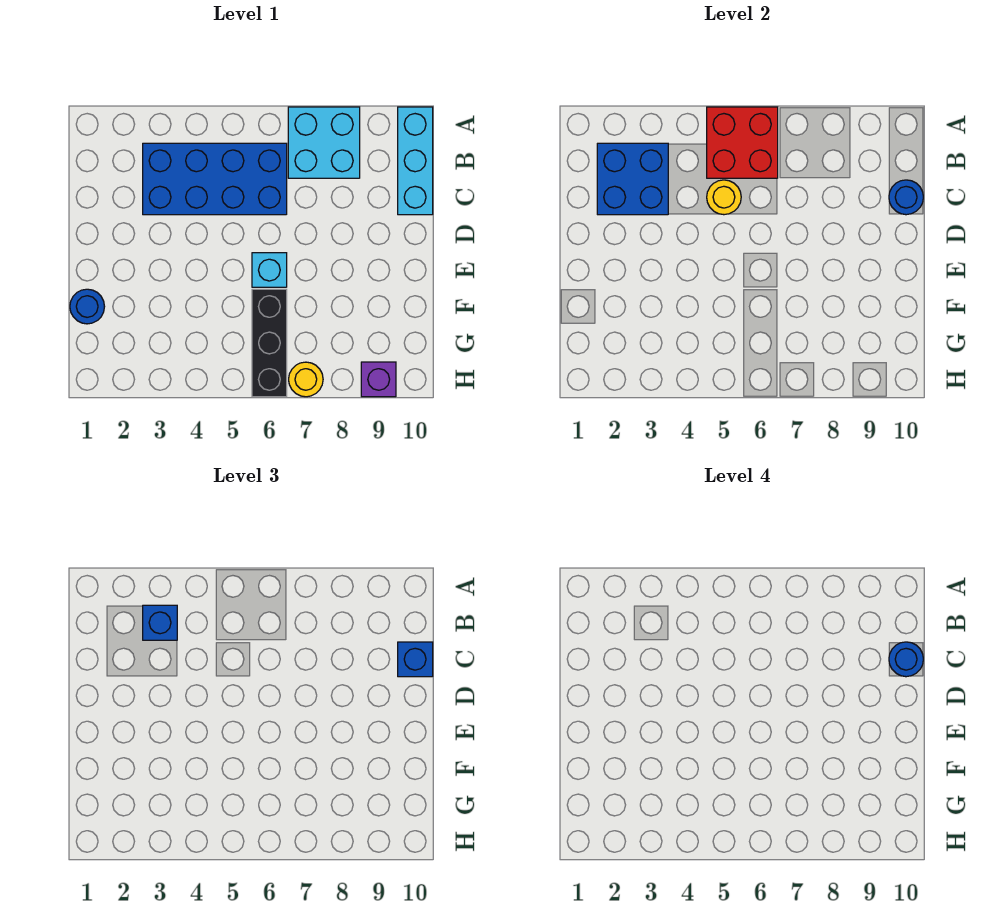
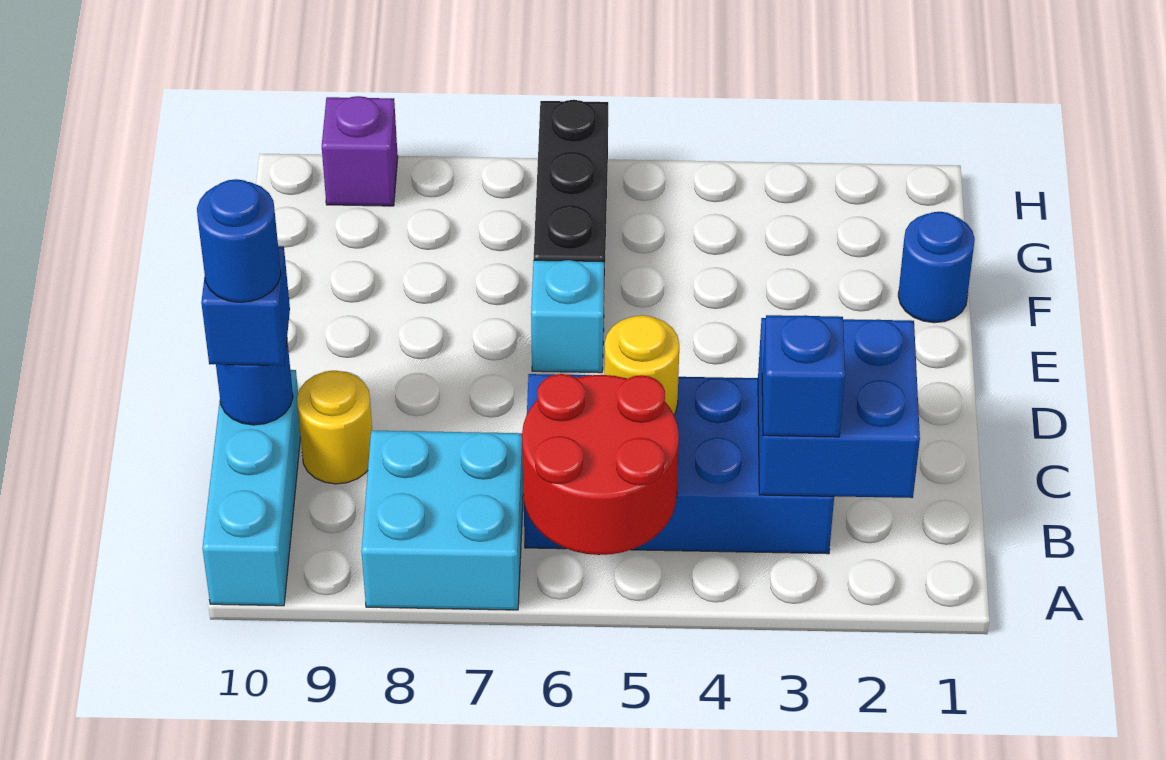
red brick A5:B6 level 2 -> red round brick A5:B6 level 2
yellow round brick H7 level 1 -> yellow round brick C9 level 1

